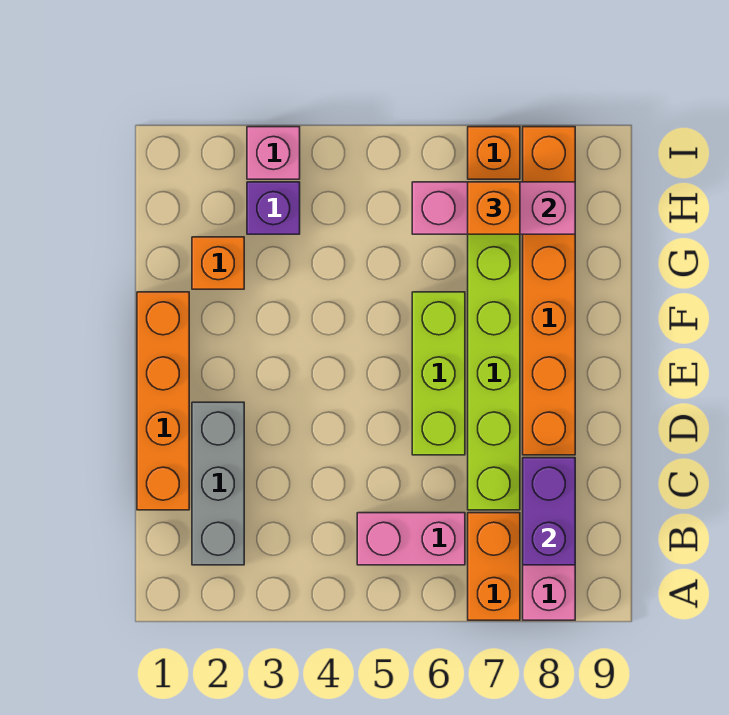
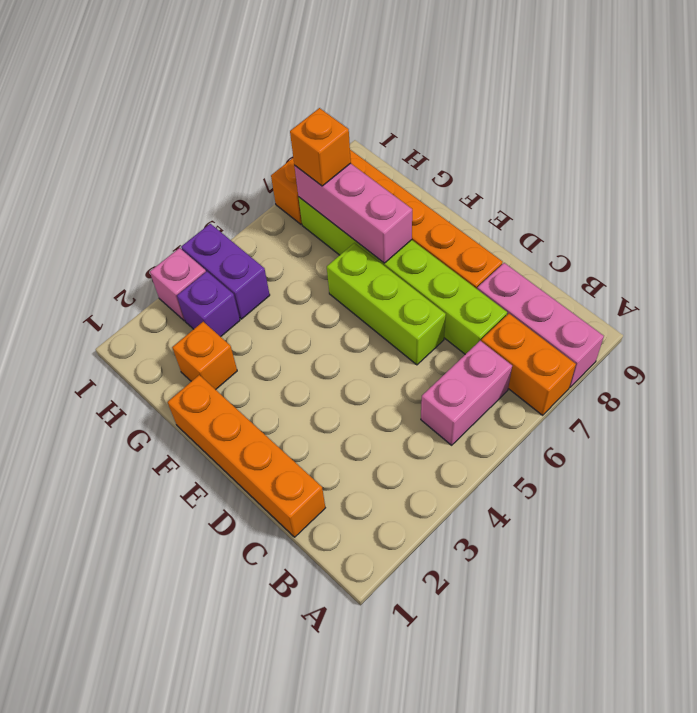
grey brick B2:D2 level 1 -> none
purple brick B8:C8 level 2 -> purple brick H4:I4 level 1
pink brick H6:H8 level 2 -> pink brick F7:H7 level 2

